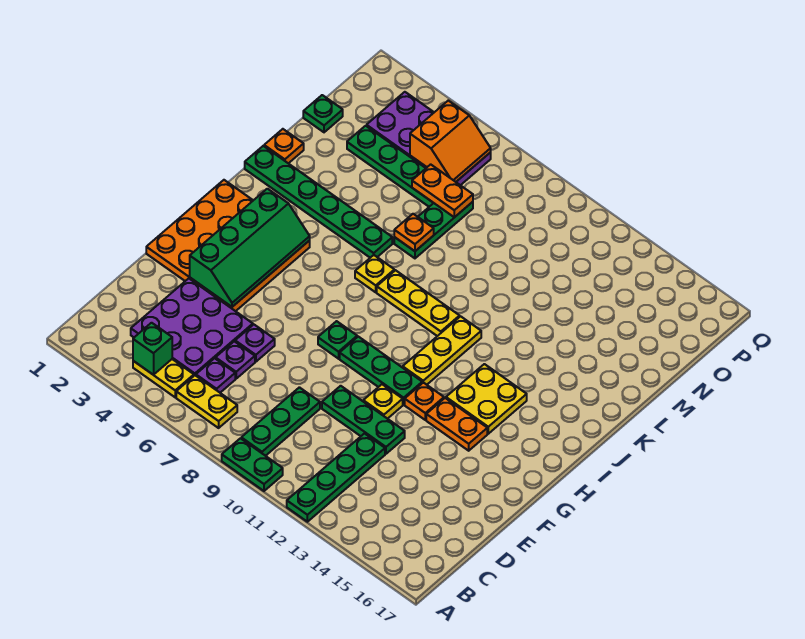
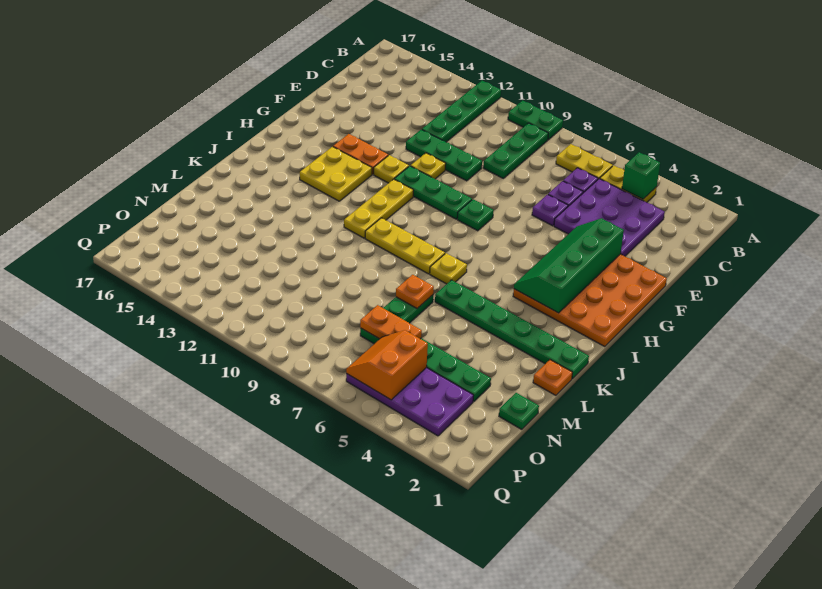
orange plate G12 level 1 -> yellow plate G12 level 1

